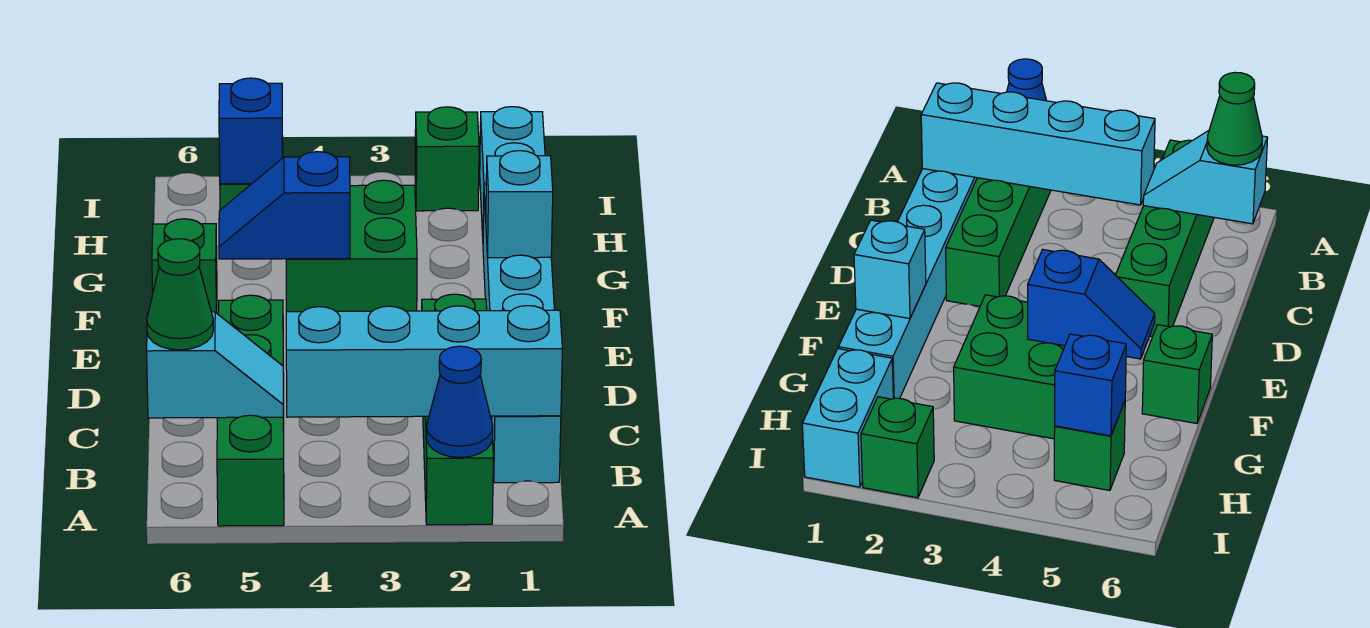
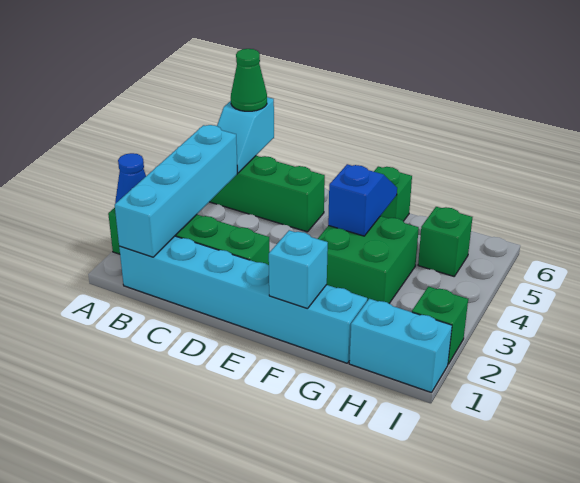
blue brick H5 level 2 -> none

